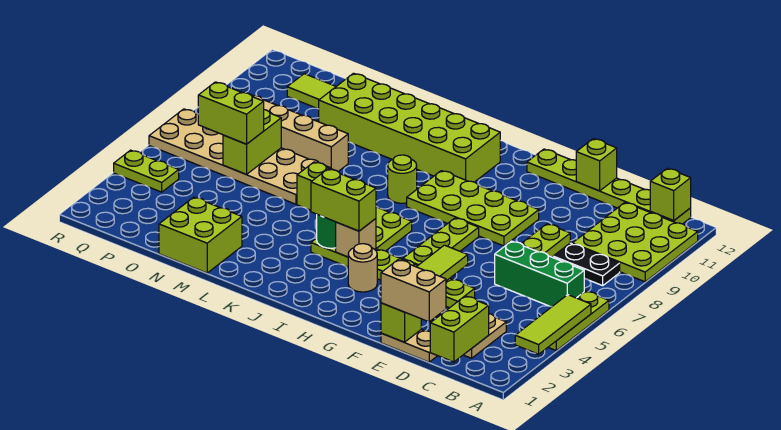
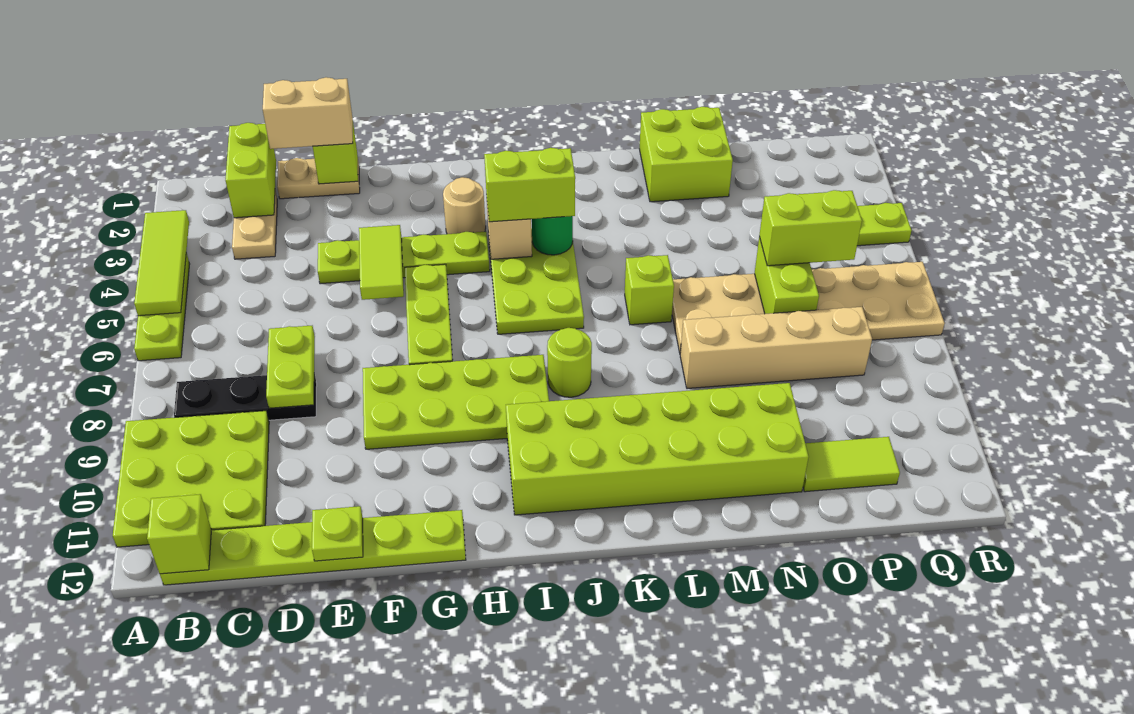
green brick B6:D6 level 1 -> none
lime brick E12 level 2 -> lime plate E12 level 2

